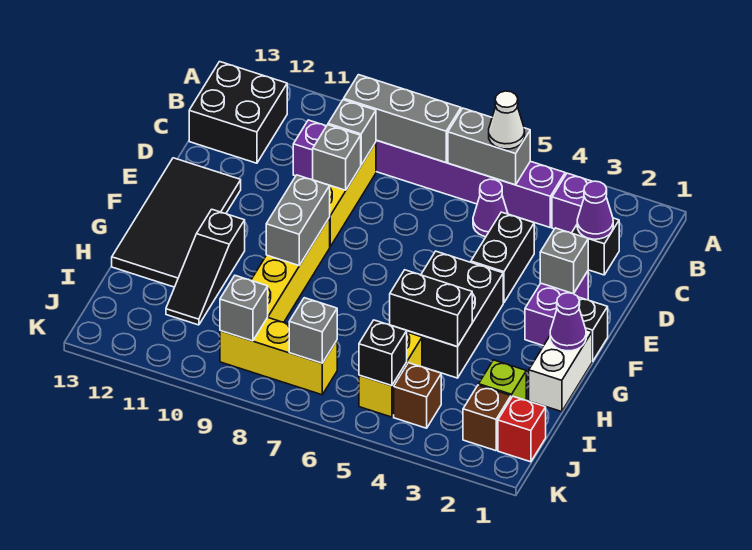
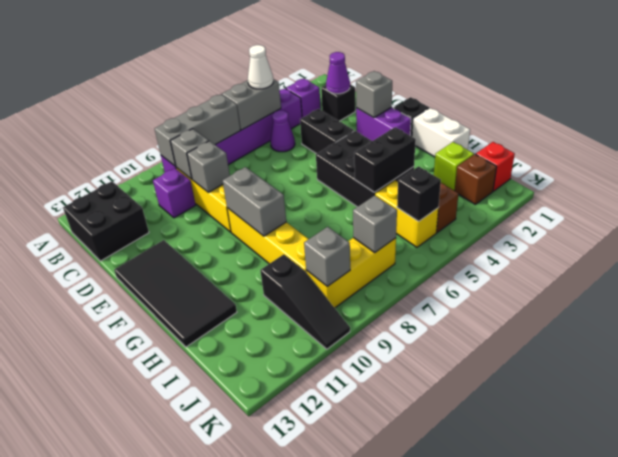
purple cone G1 level 2 -> none
black slope G11:I11 level 1 top G -> black slope I10:K10 level 1 top I

